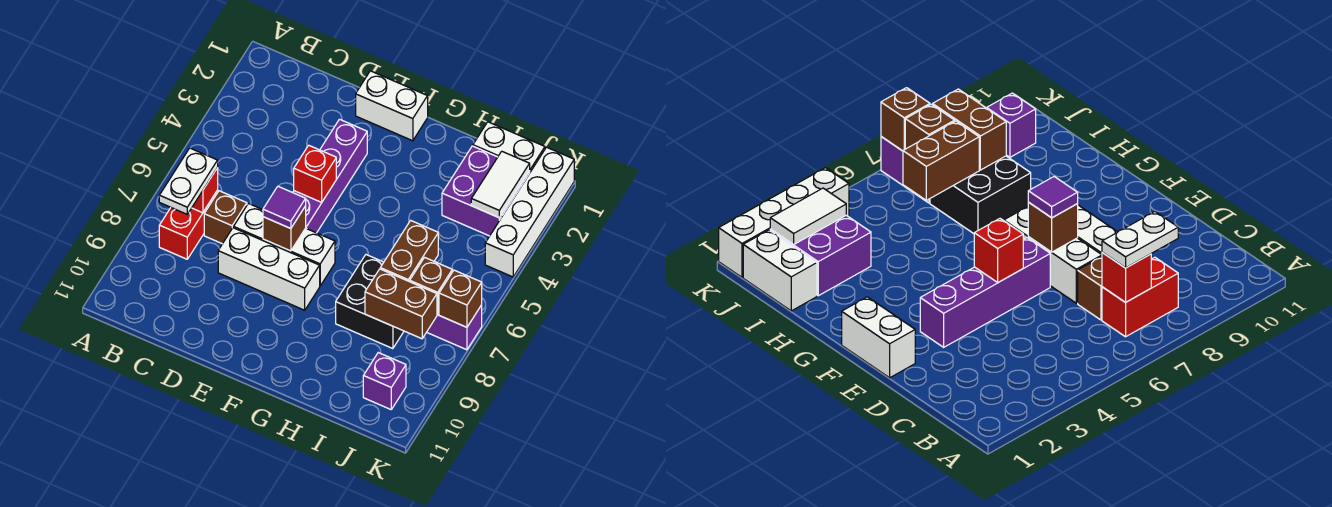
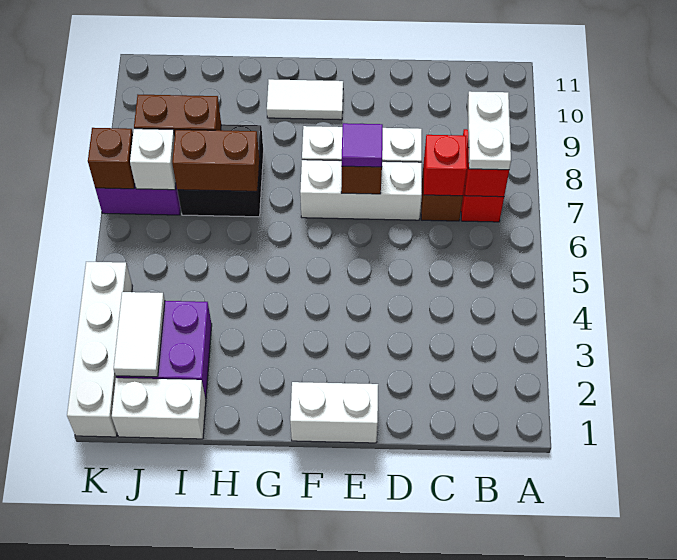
purple brick E3:E6 level 1 -> none
red brick E5 level 2 -> red brick C7 level 2
none -> white tile F10:G10 level 1
brown brick I6:I7 level 2 -> brown brick H7:I7 level 2
brown brick J7 level 2 -> white brick J7 level 2
purple brick J10 level 1 -> none

